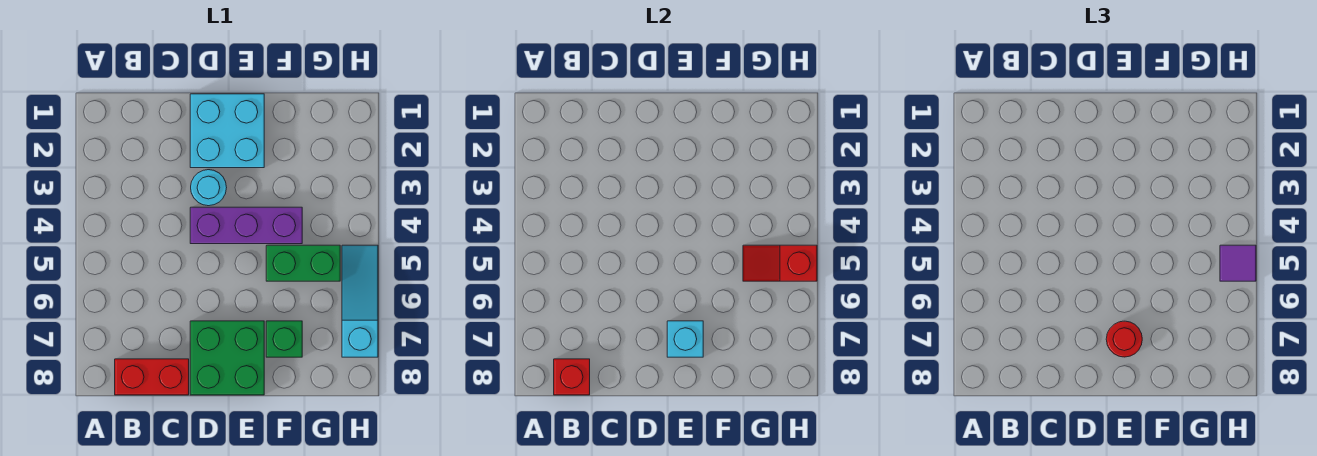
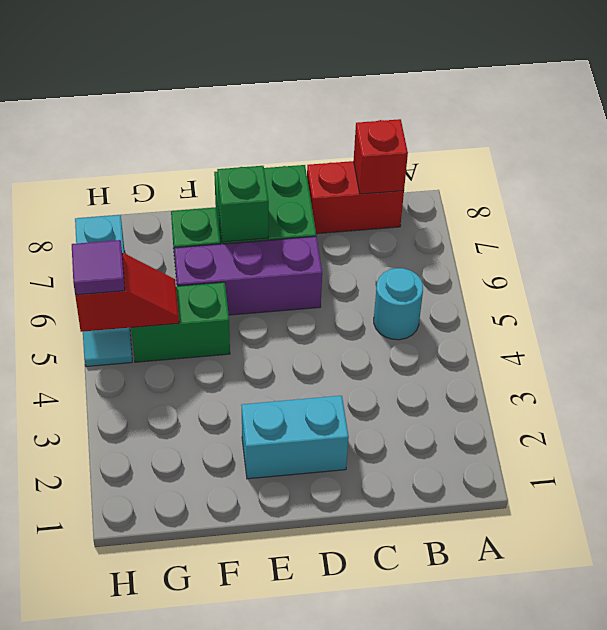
cyan brick D1:E2 level 1 -> cyan brick D2:E2 level 1
cyan round brick D3 level 1 -> cyan round brick B5 level 1
purple brick D4:F4 level 1 -> purple brick D6:F6 level 1
cyan brick E7 level 2 -> green brick E7 level 2
red round brick E7 level 3 -> none

